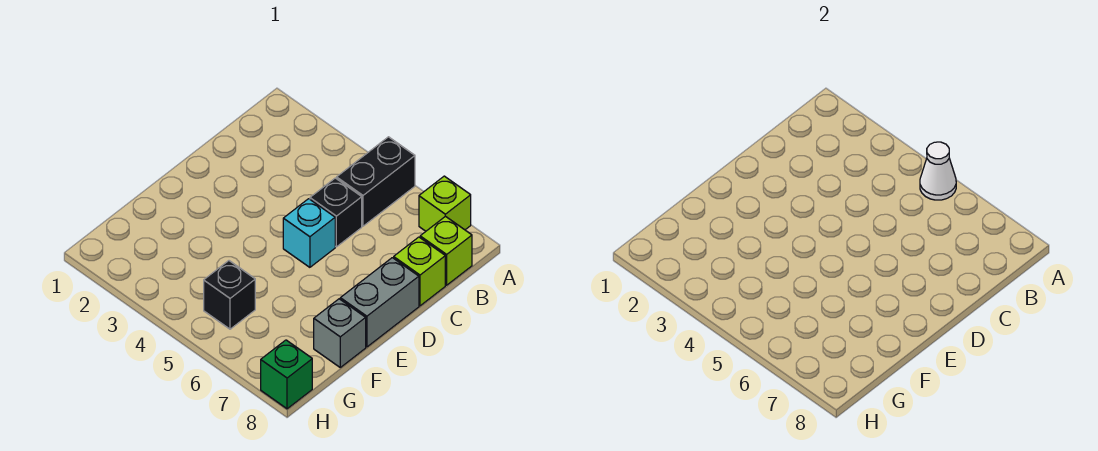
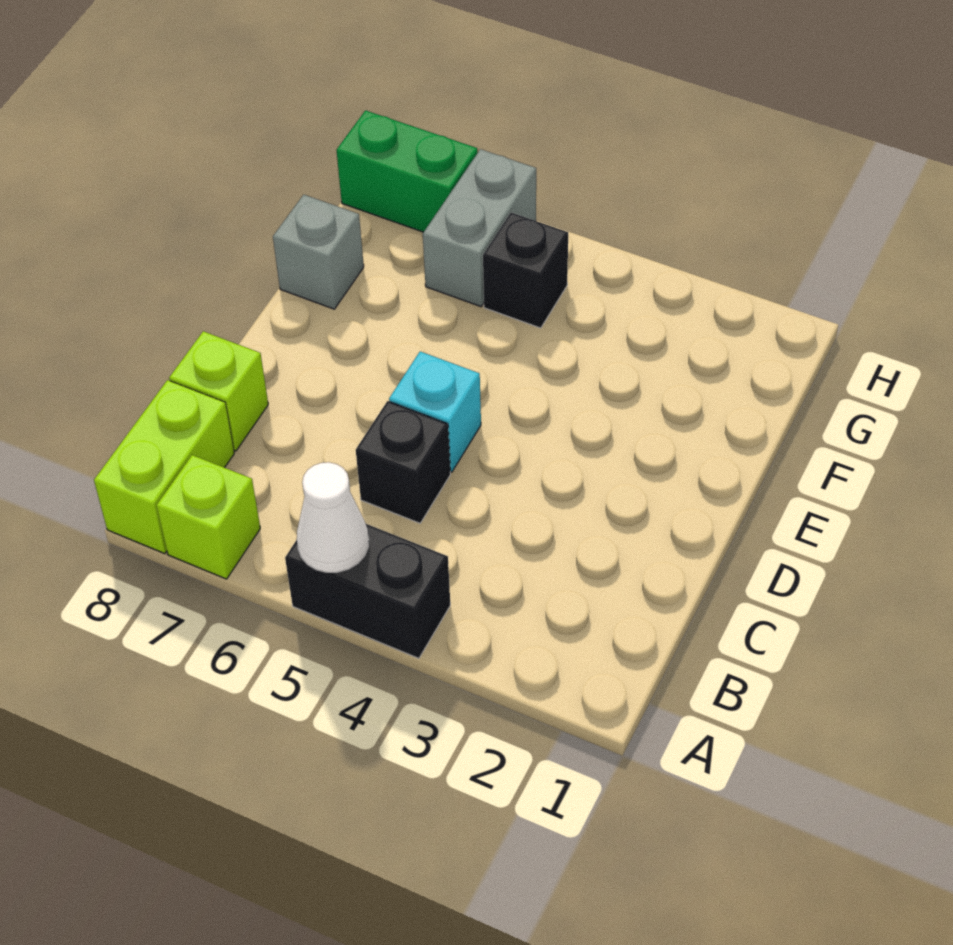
black brick A5:B5 level 1 -> black brick A4:A5 level 1
lime brick B8 level 1 -> lime brick A8:B8 level 1
grey brick D8:E8 level 1 -> grey brick G6:H6 level 1
green brick H8 level 1 -> green brick H7:H8 level 1

